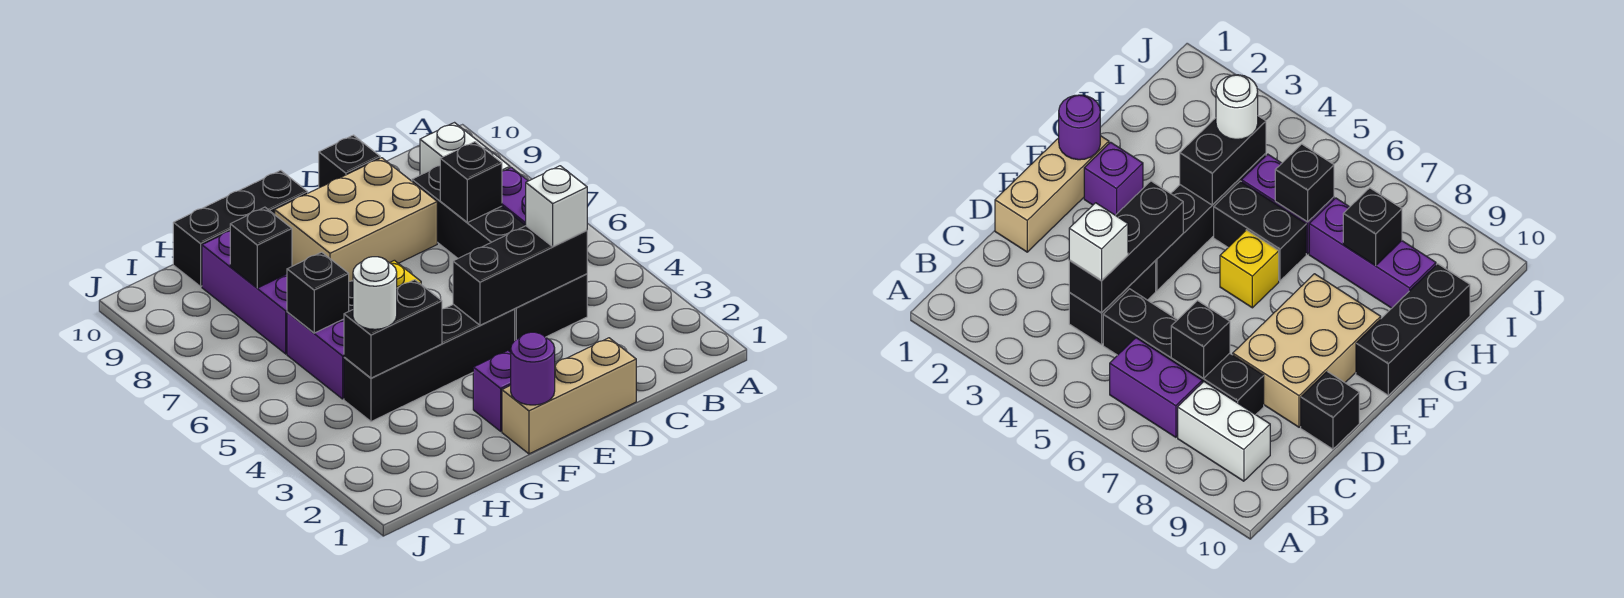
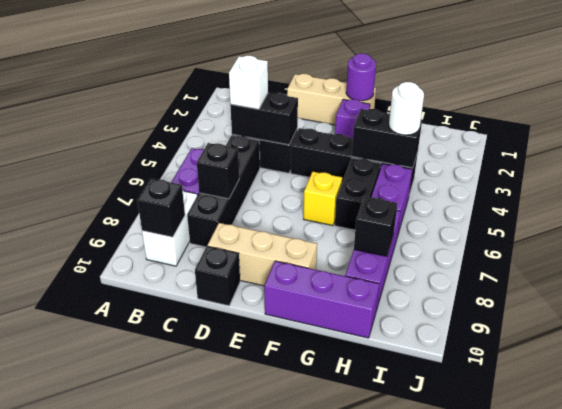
black brick C4:E4 level 2 -> black brick C4:D4 level 2
tan brick D8:F9 level 1 -> tan brick D9:F9 level 1
black brick F10:H10 level 1 -> purple brick F10:H10 level 1
black brick H6 level 2 -> black brick B9 level 2

